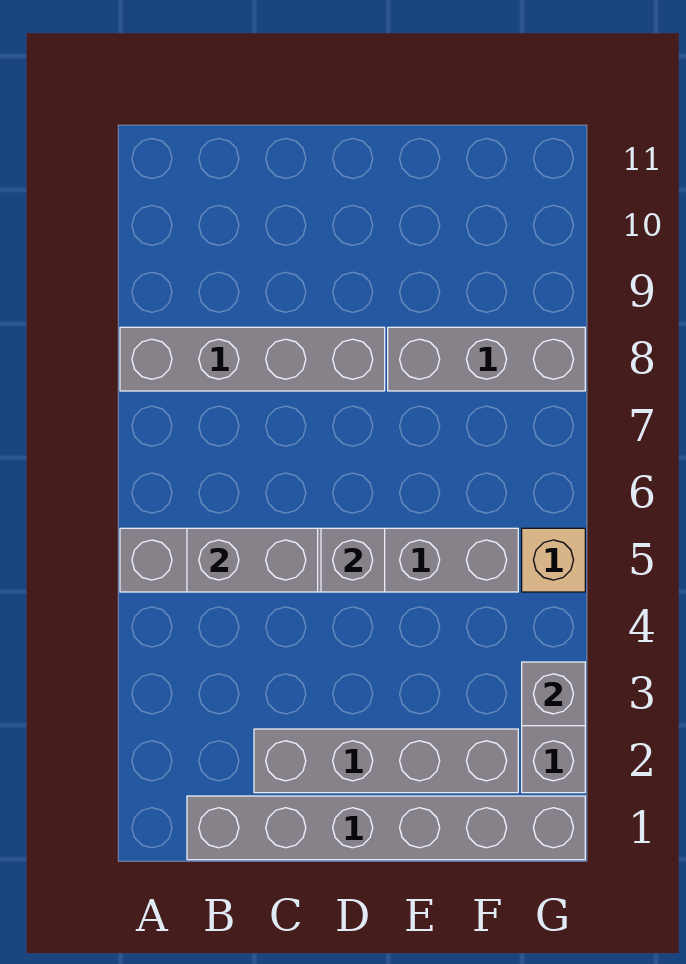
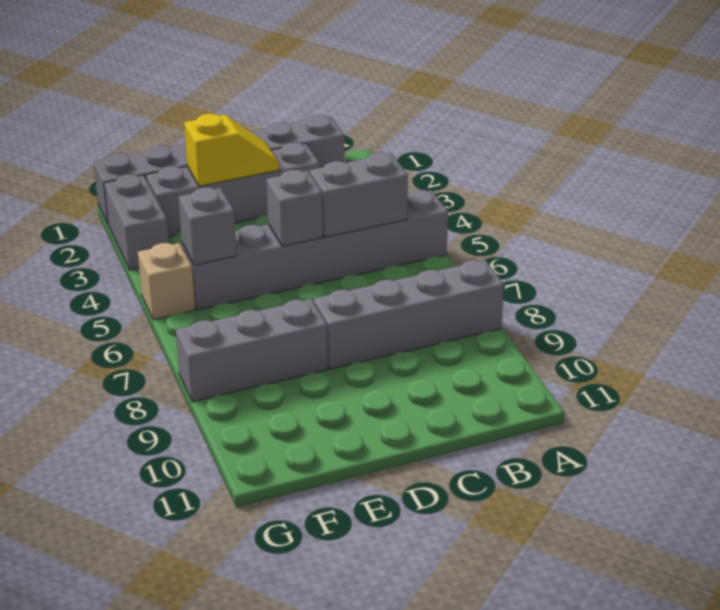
none -> yellow slope D2:E2 level 2 top E
grey brick G3 level 2 -> grey brick F5 level 2

